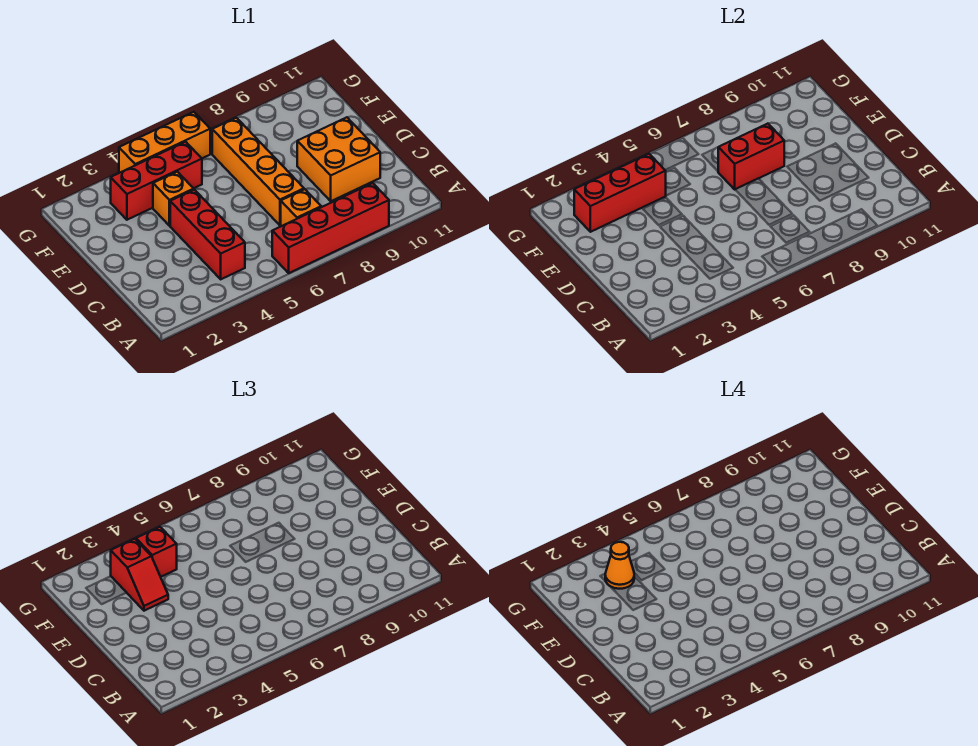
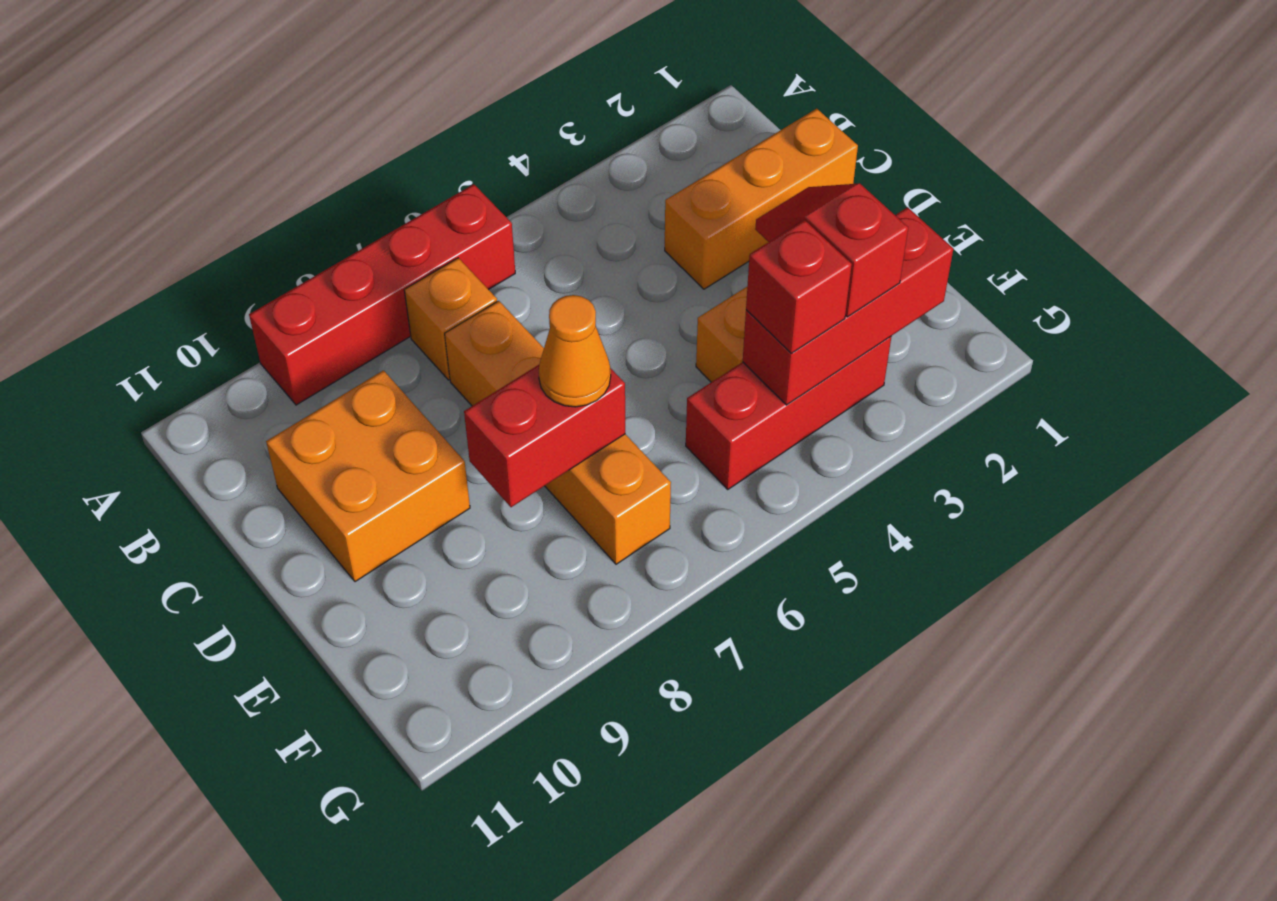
red brick B4:D4 level 1 -> none
orange cone F3 level 4 -> orange cone E7 level 3
orange brick G4:G6 level 1 -> orange brick C1:C3 level 1

